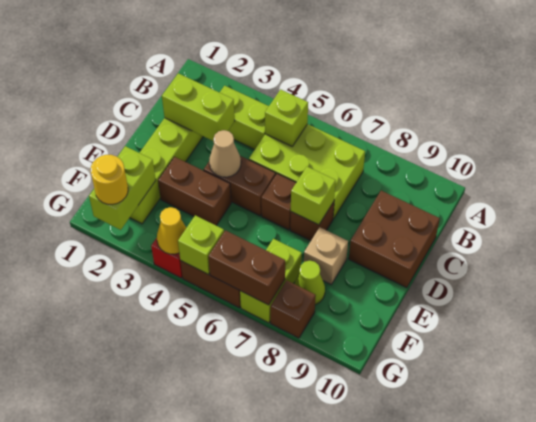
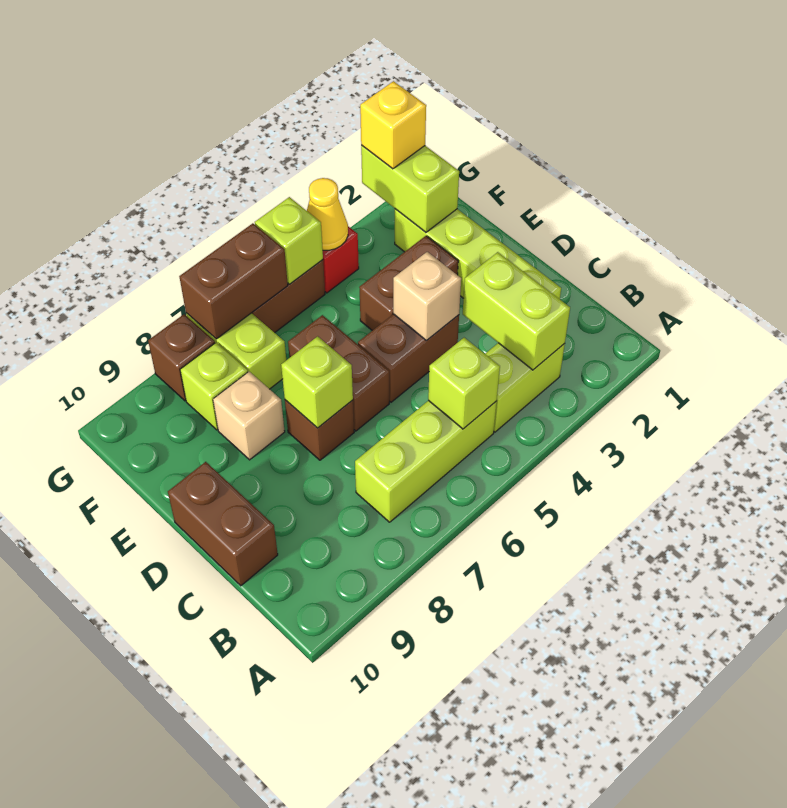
lime brick B5:C7 level 1 -> lime brick B5:B7 level 1
lime brick C2:C3 level 2 -> lime brick B3:C3 level 2
brown brick C9:D10 level 1 -> brown brick C10:D10 level 1
tan cone D4 level 2 -> tan brick D4 level 2
brown brick D6 level 1 -> brown brick D6:E6 level 1
lime cone F8 level 1 -> lime brick F8 level 1
yellow round brick G2 level 3 -> yellow brick G2 level 3

